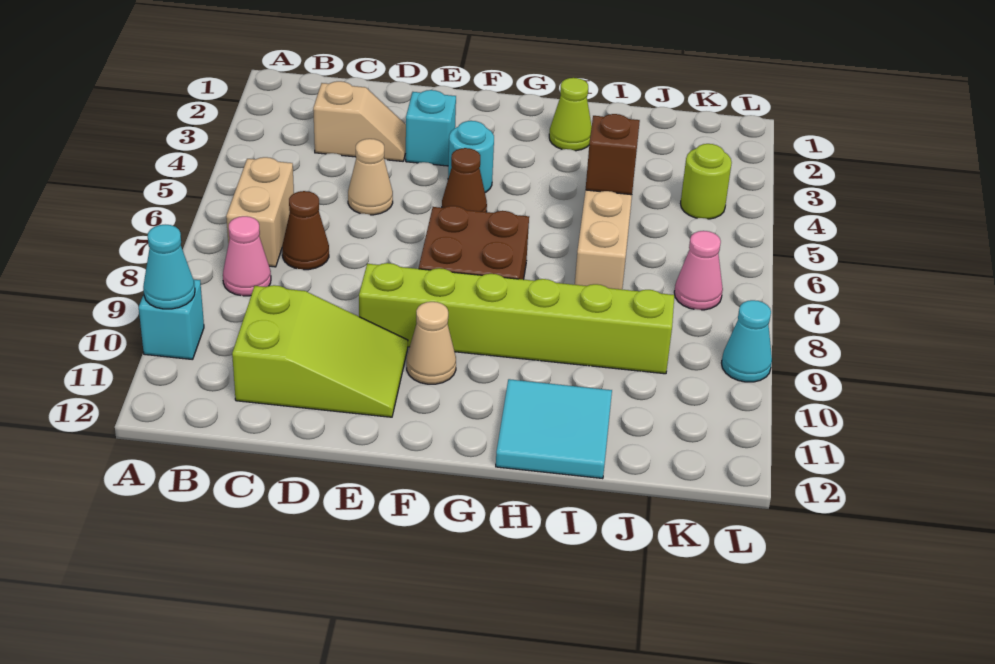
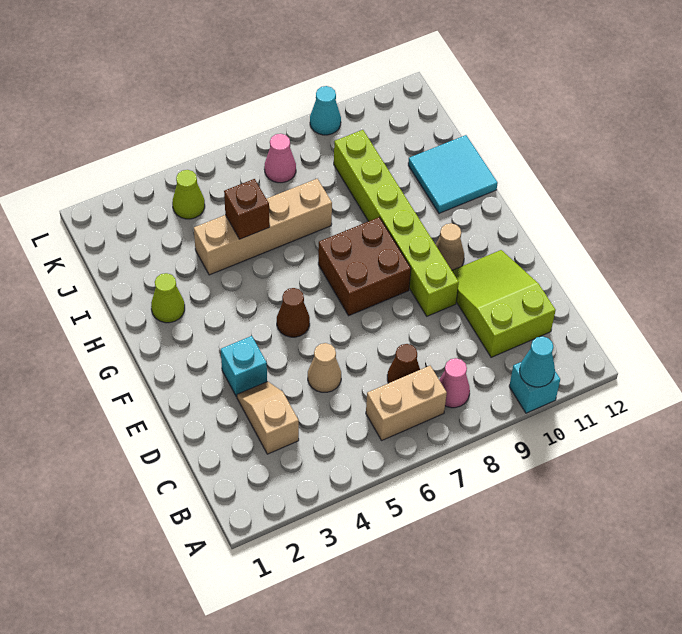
cyan round brick F4 level 1 -> none
lime round brick K4 level 1 -> lime cone K4 level 1

